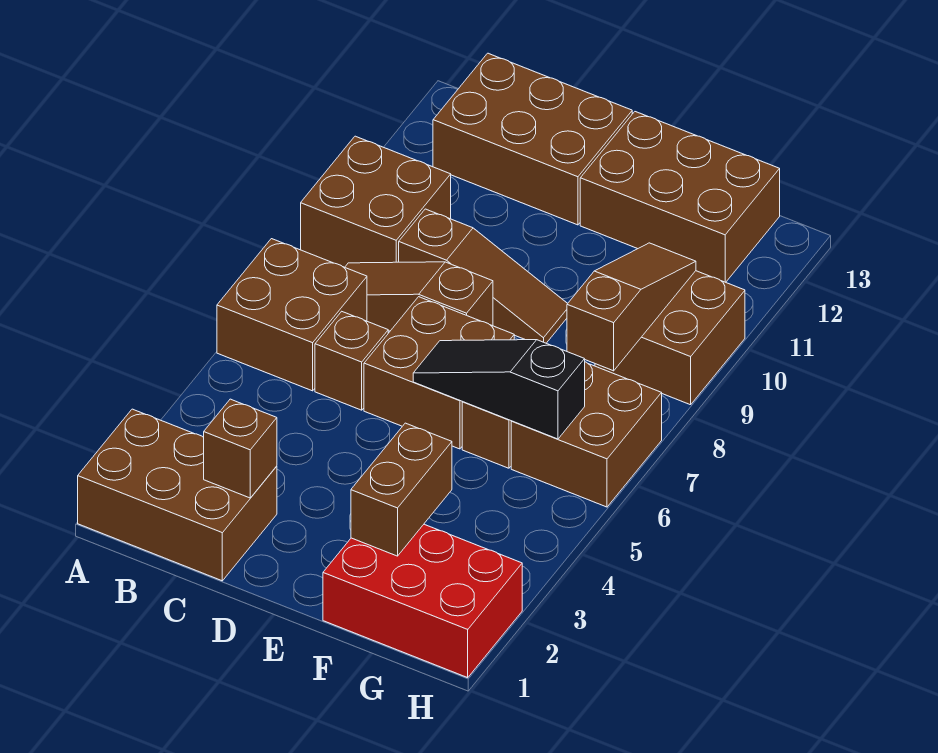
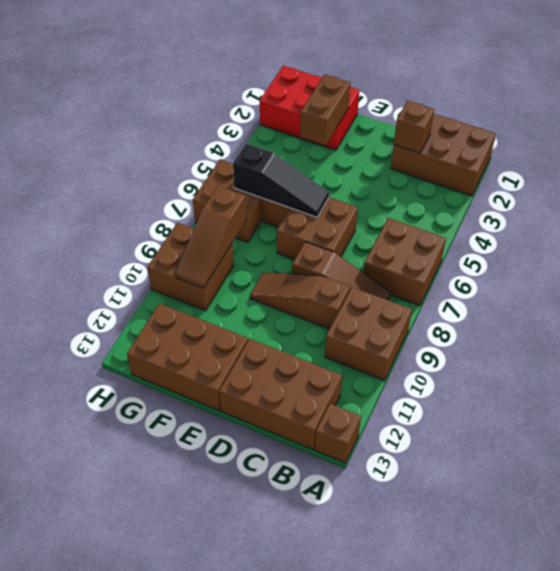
brown brick C6 level 1 -> brown brick A13 level 1

